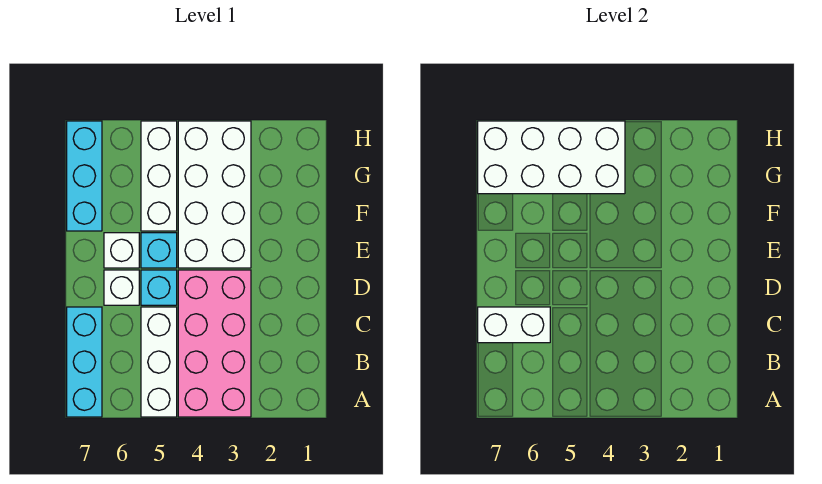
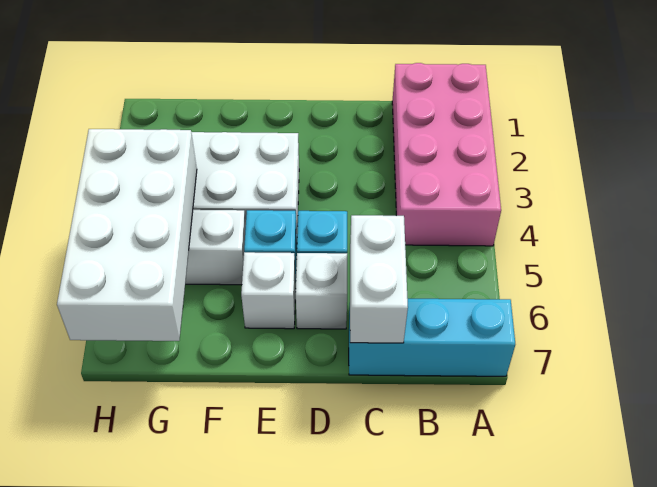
pink brick A3:D4 level 1 -> pink brick A1:B4 level 1
white brick A5:C5 level 1 -> none
cyan brick F7:H7 level 1 -> none

